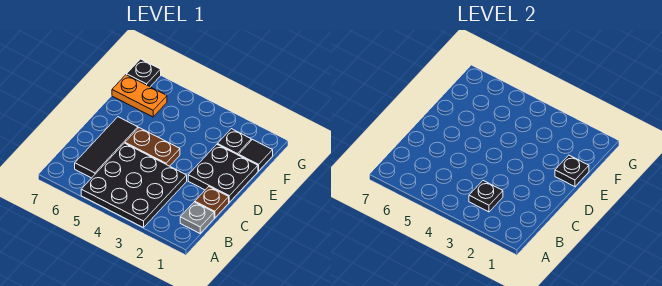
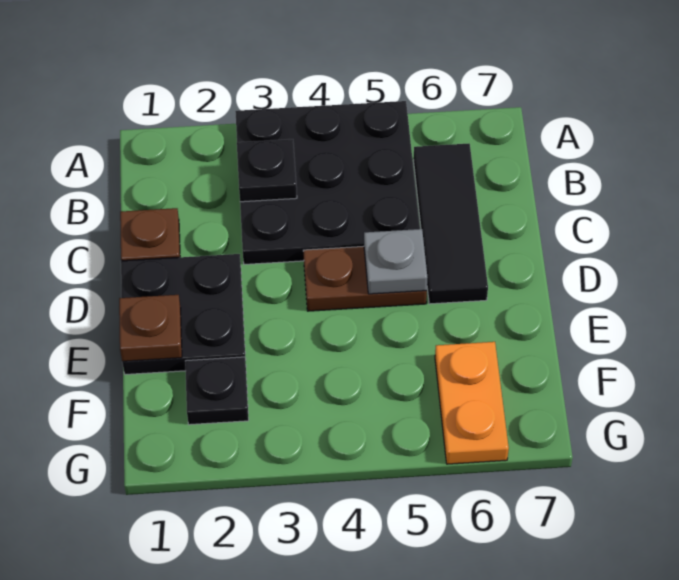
grey plate B1 level 1 -> grey plate D5 level 2
black plate E1 level 2 -> brown plate E1 level 2
black tile F1 level 1 -> none
orange plate F6:F7 level 1 -> orange plate F6:G6 level 1
black plate G7 level 1 -> none

